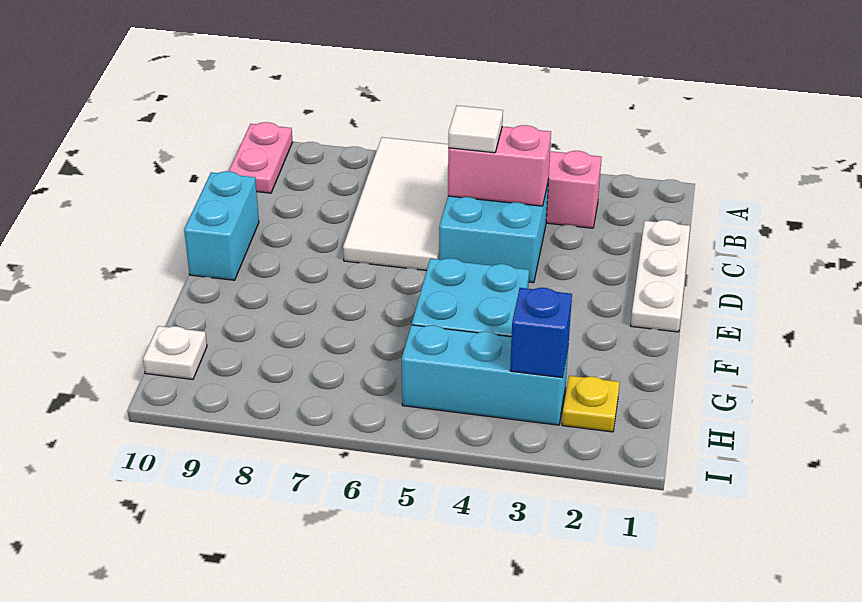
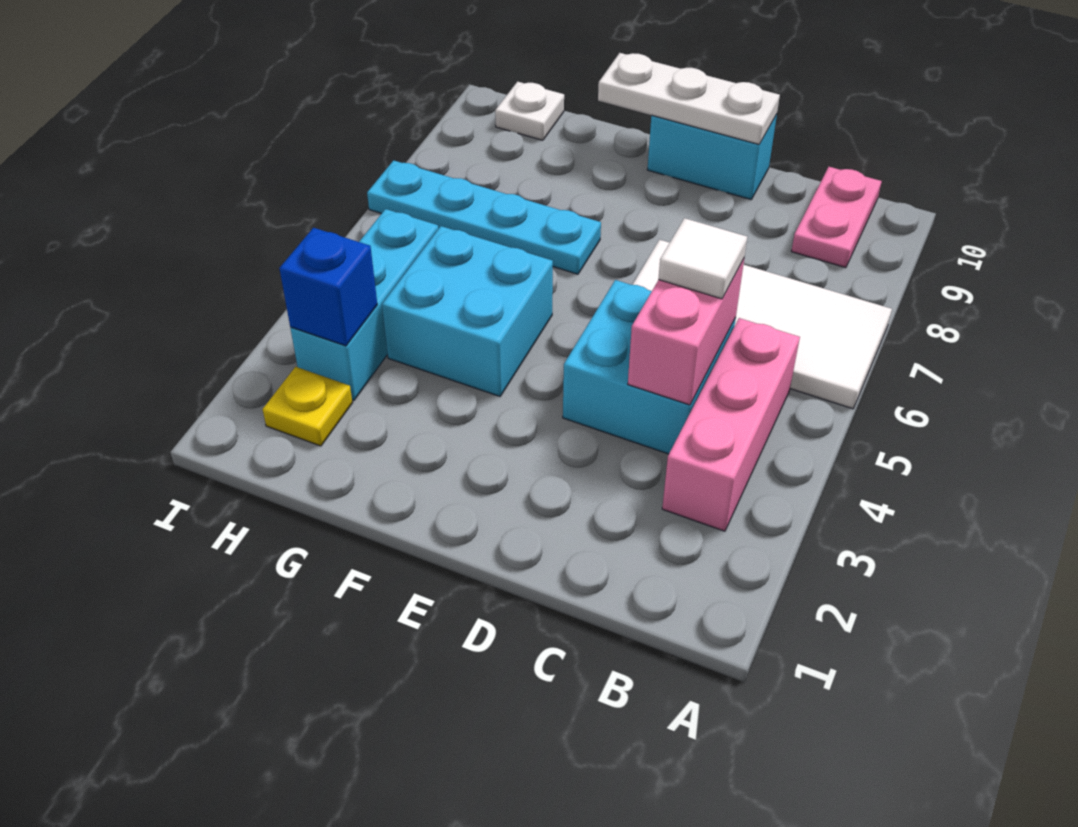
pink plate A10:B10 level 1 -> pink plate B9:B10 level 1
white plate C1:E1 level 1 -> white plate D10:F10 level 2
none -> cyan plate F7:I7 level 1

